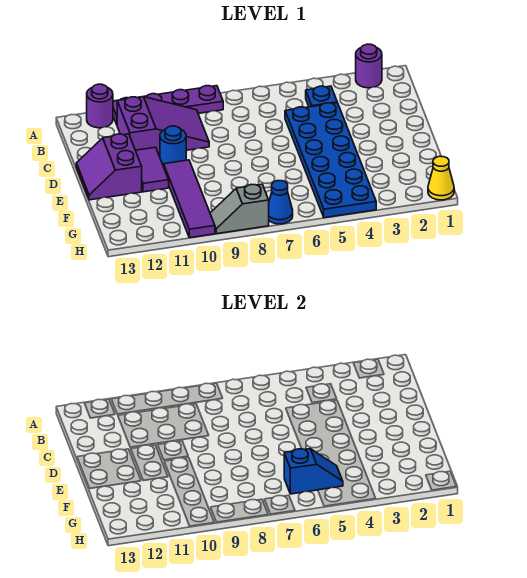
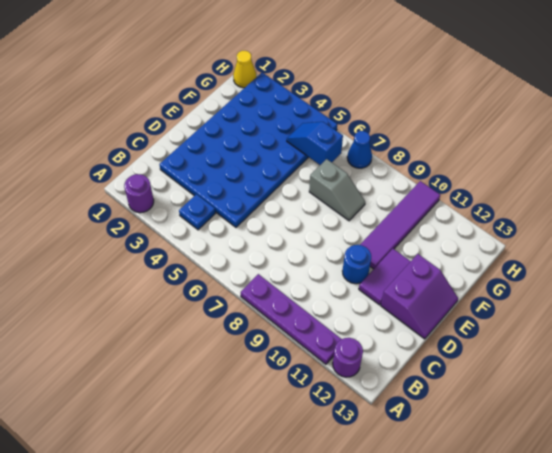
purple slope B9:C11 level 1 top 11 -> none
blue plate C4:H5 level 1 -> blue plate C2:H5 level 1
grey slope H8:H9 level 1 top 8 -> grey slope F7:F8 level 1 top 7

